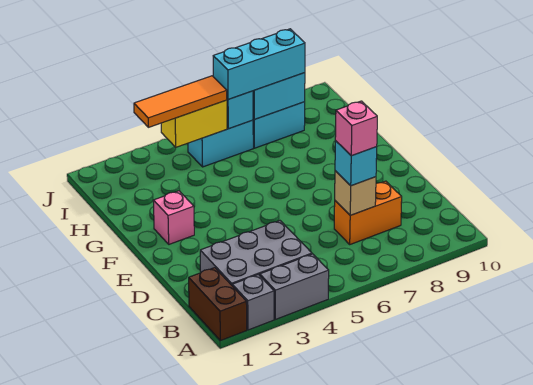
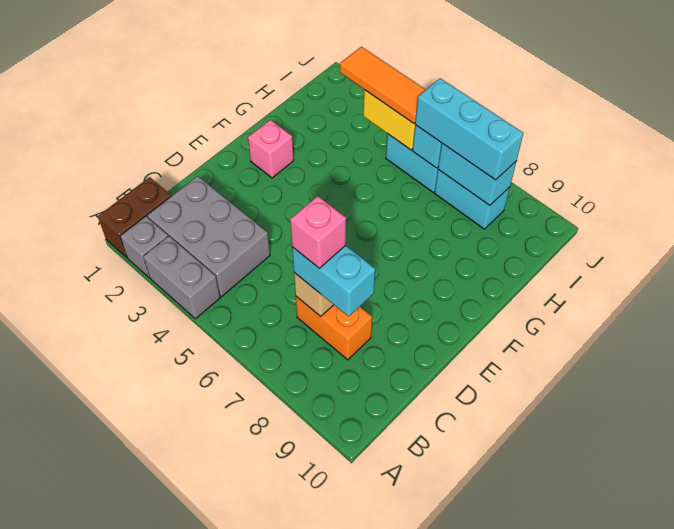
cyan brick C7 level 3 -> cyan brick C7:C8 level 3

